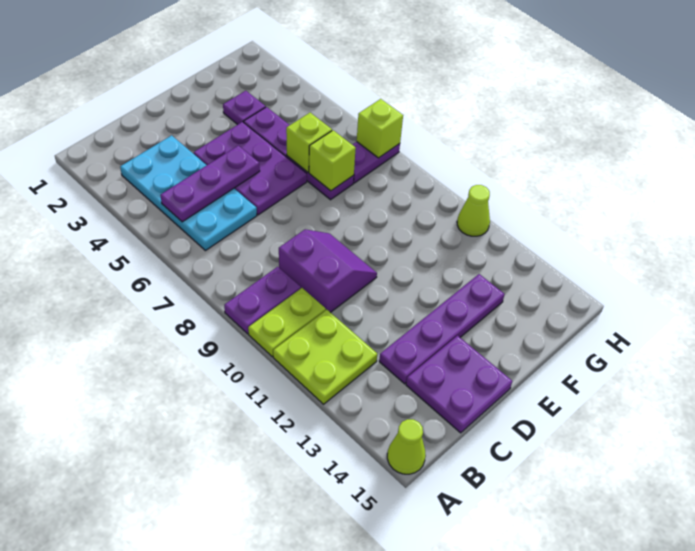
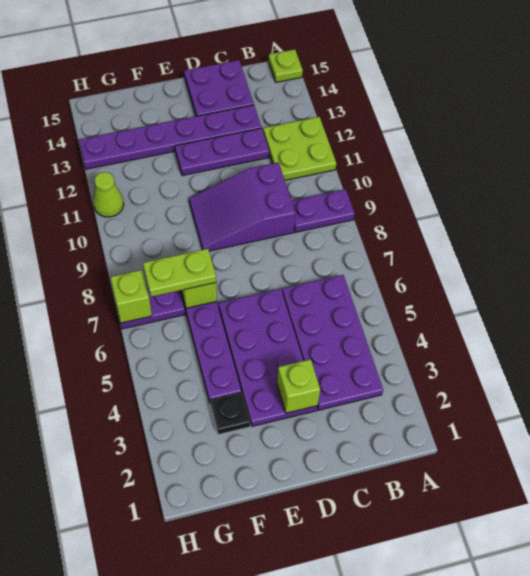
lime plate A10:B10 level 1 -> lime plate F7:G7 level 3
lime cone A15 level 1 -> lime plate A15 level 1
cyan plate B3:C6 level 1 -> purple plate B3:C6 level 1
purple plate B5:D5 level 2 -> purple plate C12:E12 level 1
purple slope C9:D10 level 1 top C -> purple slope C9:E10 level 1 top C
purple plate C13:F13 level 1 -> purple plate C13:H13 level 1
purple plate D4:E6 level 1 -> purple plate D3:E6 level 1
purple plate F3 level 1 -> black plate F3 level 1
lime brick F6 level 2 -> lime brick D3 level 2

